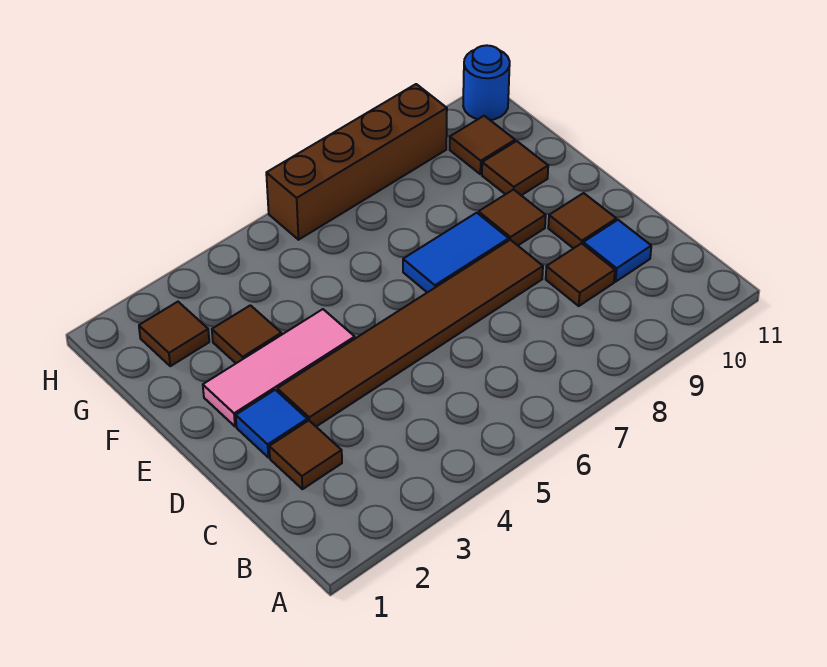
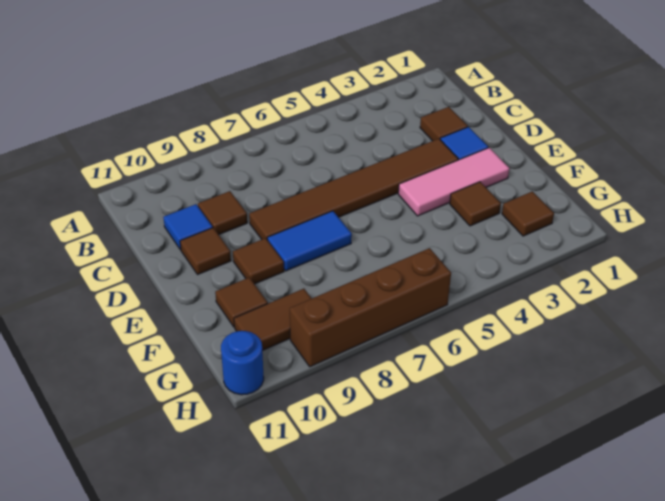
brown tile G10 level 1 -> brown tile G9:G10 level 1

